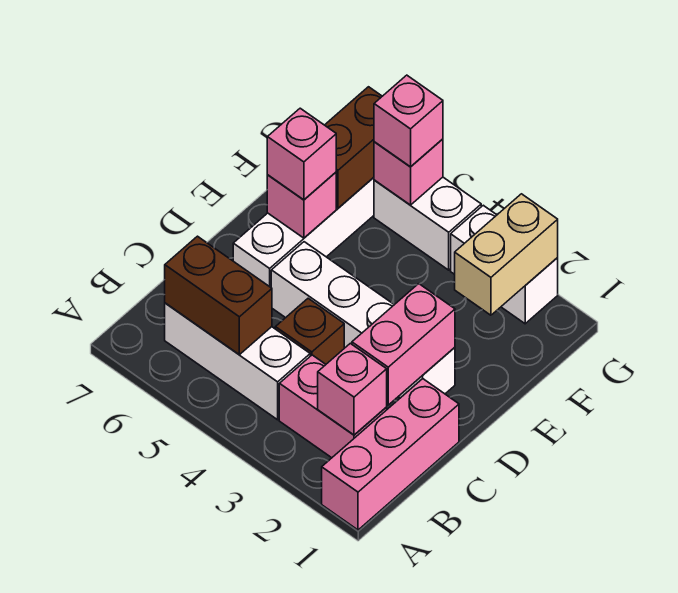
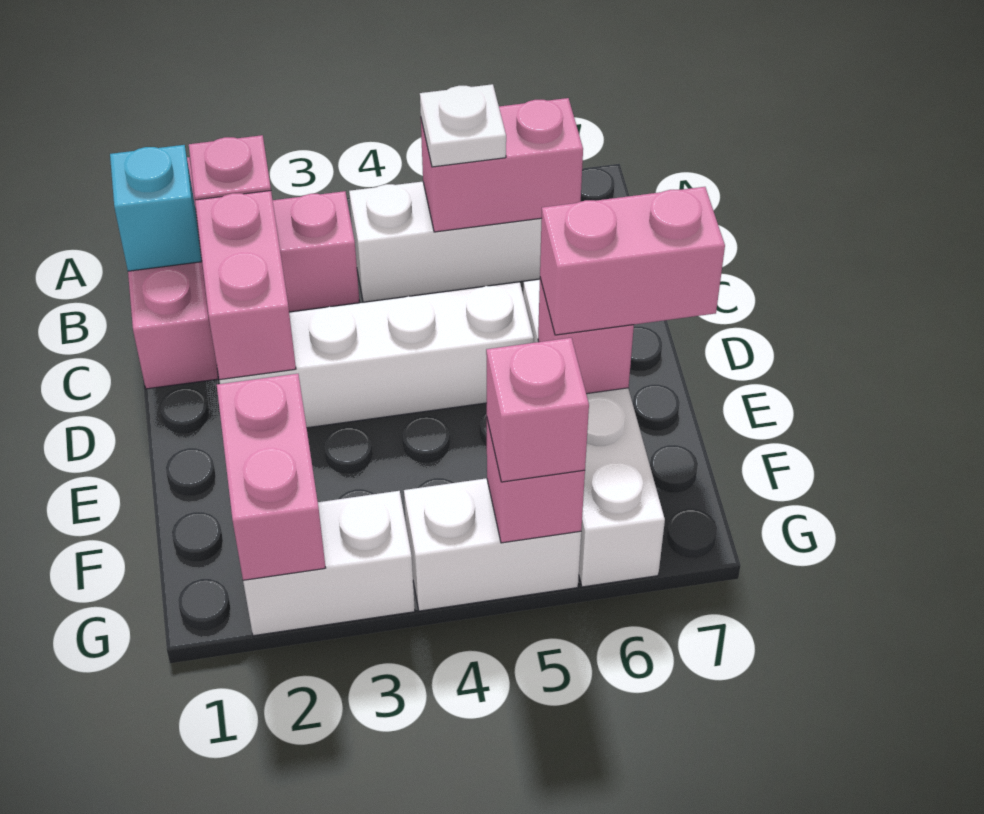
none -> cyan brick B1 level 2
brown brick B5:B6 level 2 -> pink brick B5:B6 level 2
none -> white plate B5 level 3
brown brick C4 level 1 -> none
pink brick E6 level 3 -> pink brick E6:E7 level 3
tan brick F2:G2 level 2 -> pink brick F2:G2 level 2
brown brick F6:G6 level 2 -> none

